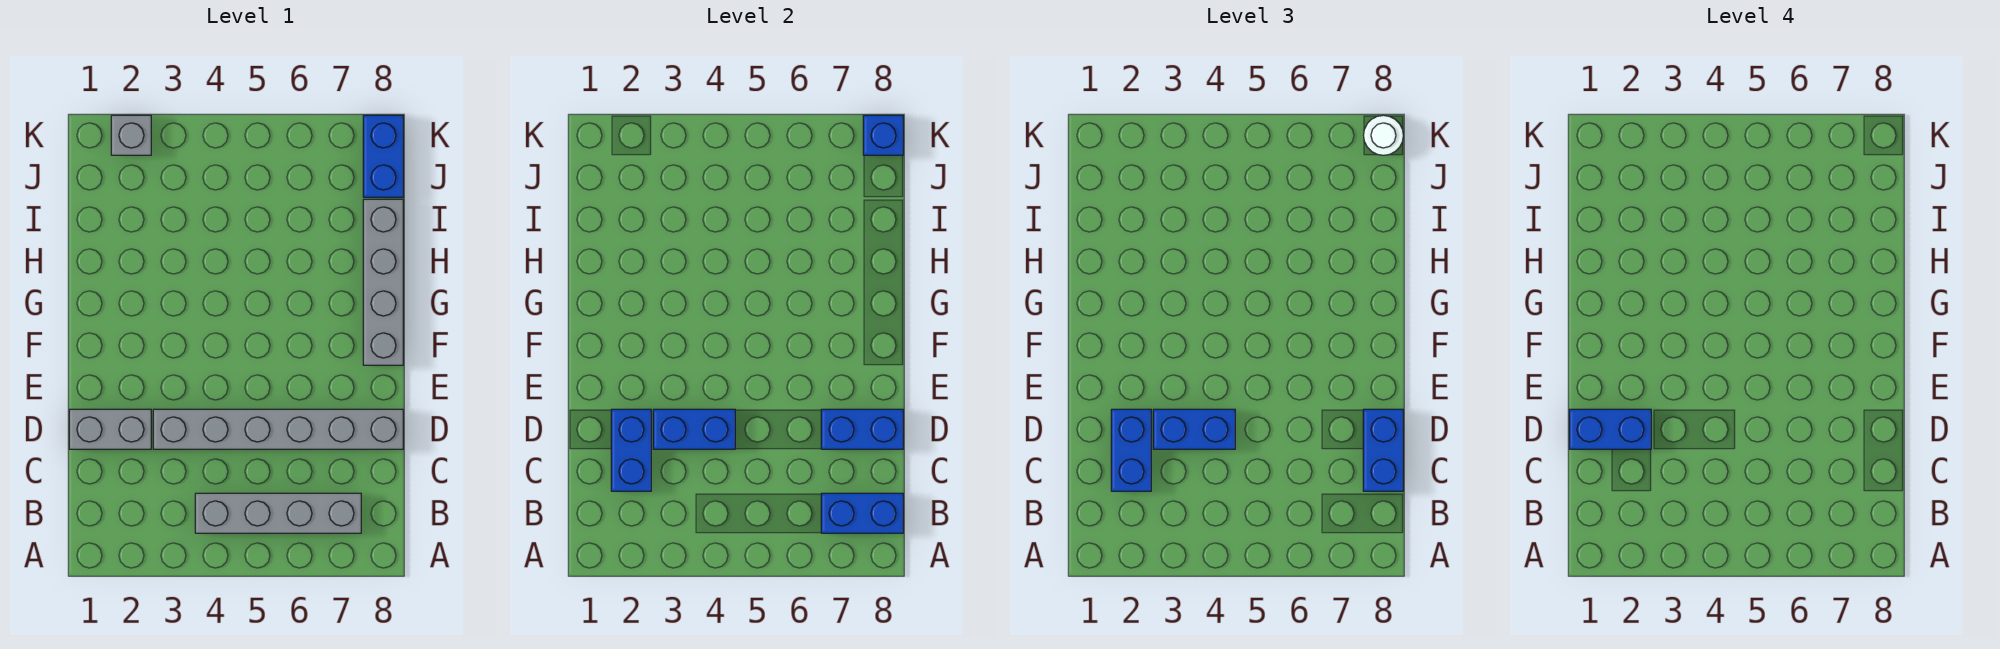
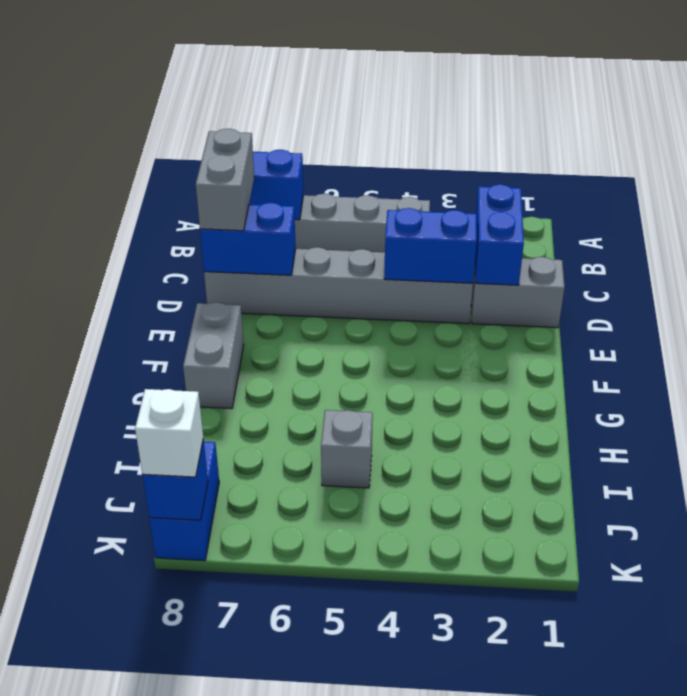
blue brick C2:D2 level 3 -> none
blue brick C8:D8 level 3 -> grey brick C8:D8 level 3
blue brick D1:D2 level 4 -> none
blue brick D3:D4 level 3 -> none
grey brick F8:I8 level 1 -> grey brick F8:G8 level 1
grey brick K2 level 1 -> grey brick I5 level 1
white round brick K8 level 3 -> white brick K8 level 3

